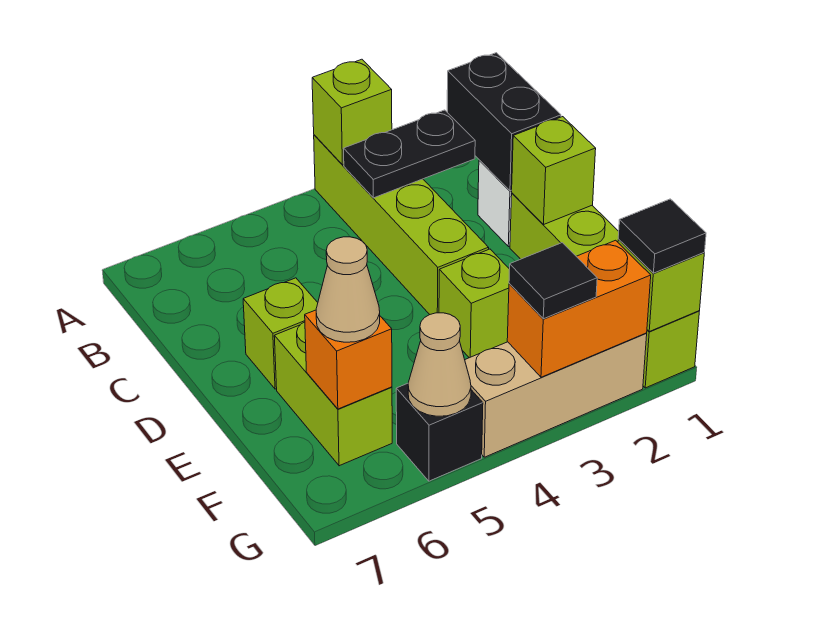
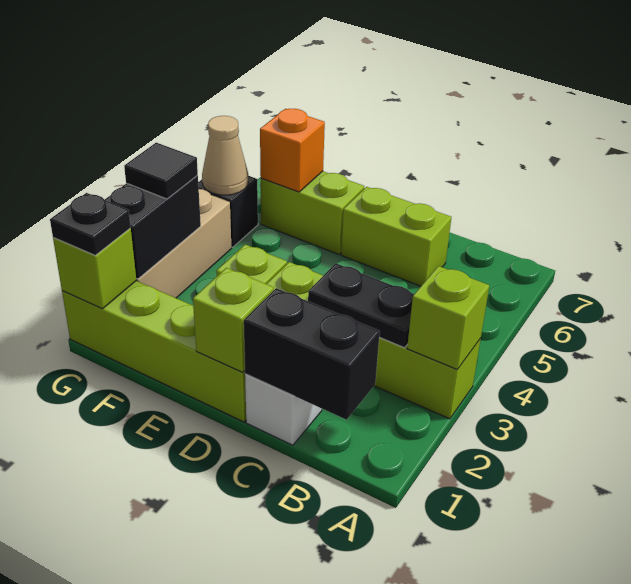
black plate B2:B3 level 2 -> black plate B3:C3 level 2
lime brick D6 level 1 -> lime brick C6:D6 level 1
tan cone F6 level 3 -> none
black tile G1 level 3 -> black plate G1 level 3
orange brick G2:G3 level 2 -> black brick G2:G3 level 2

